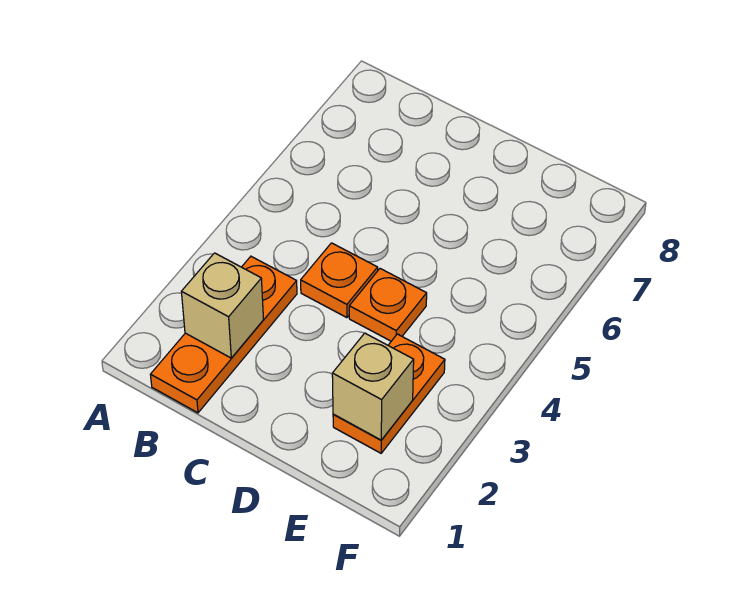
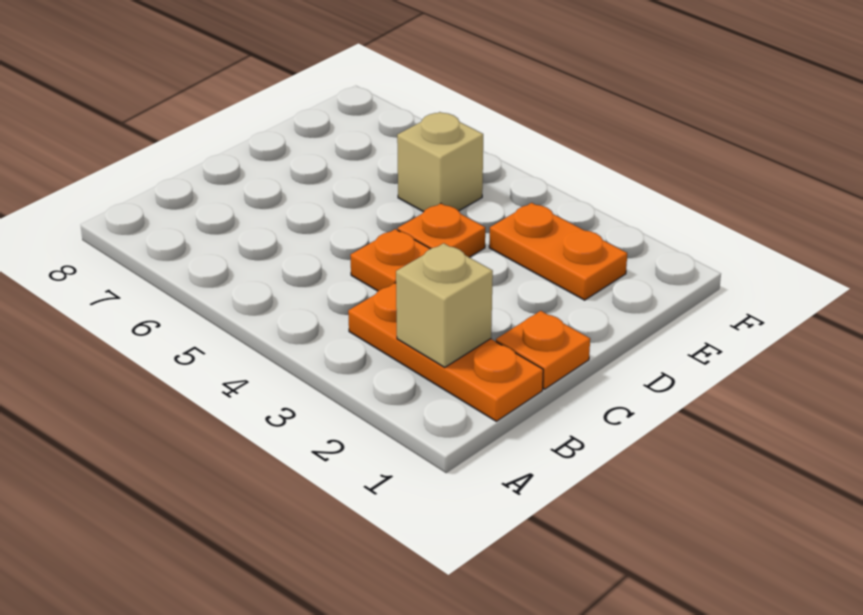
none -> orange plate C1 level 1
tan brick E2 level 2 -> tan brick E5 level 1

